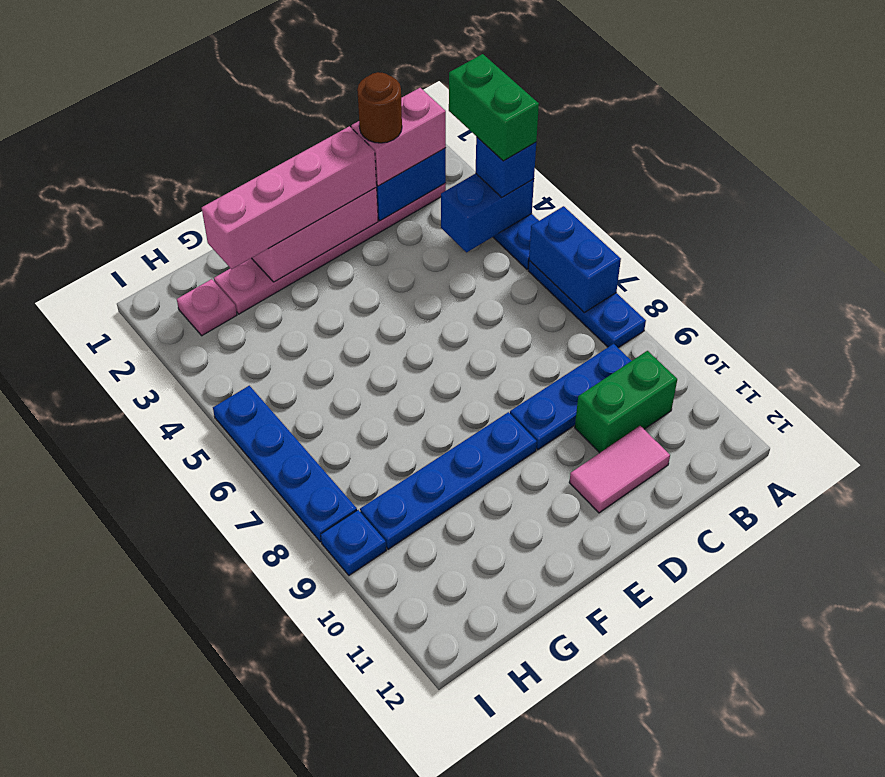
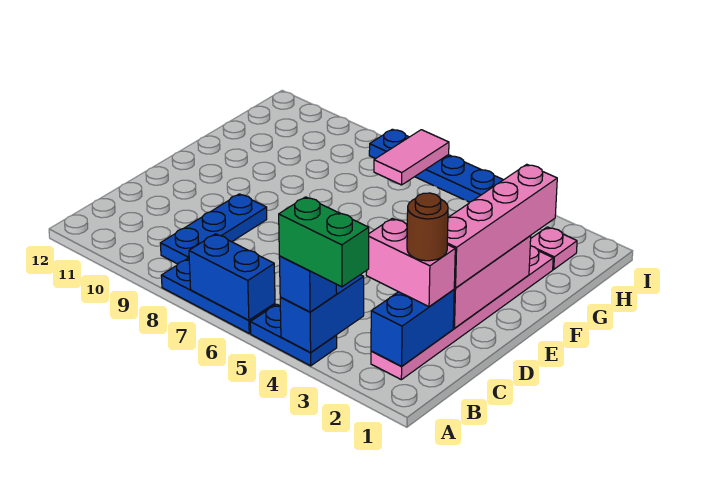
pink brick B2:C2 level 3 -> pink brick C2:C3 level 3
green brick B10:C10 level 1 -> none
pink tile C11:D11 level 1 -> pink tile H7:I7 level 2
blue plate E9:H9 level 1 -> none
blue plate I9 level 1 -> none

